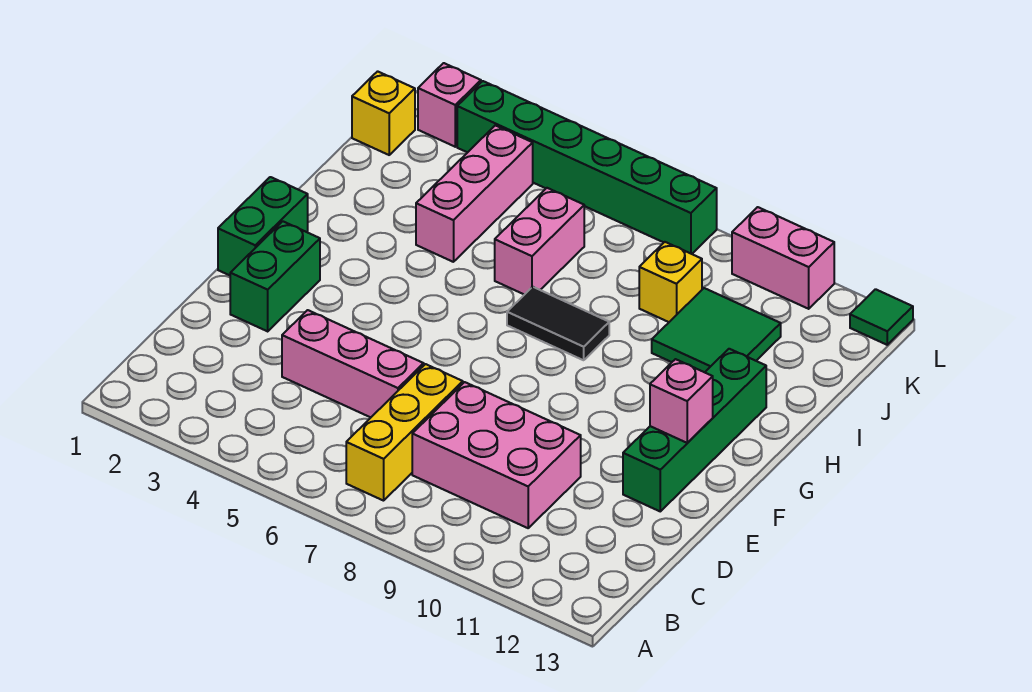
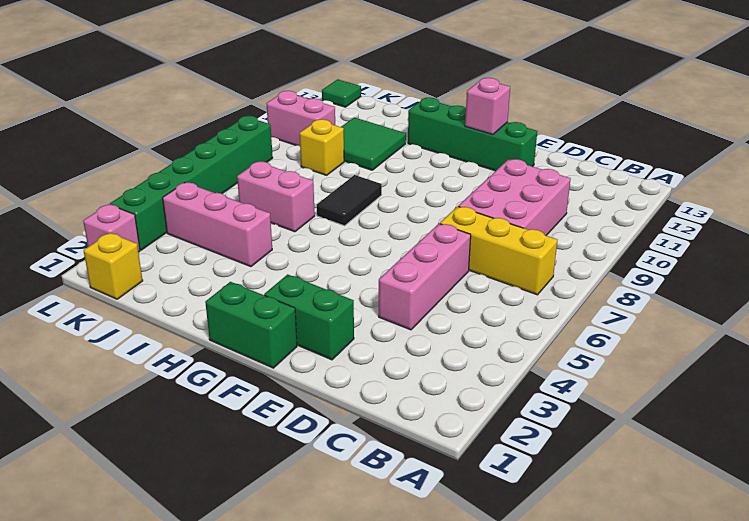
pink brick L10:L11 level 1 -> pink brick K10:L10 level 1

